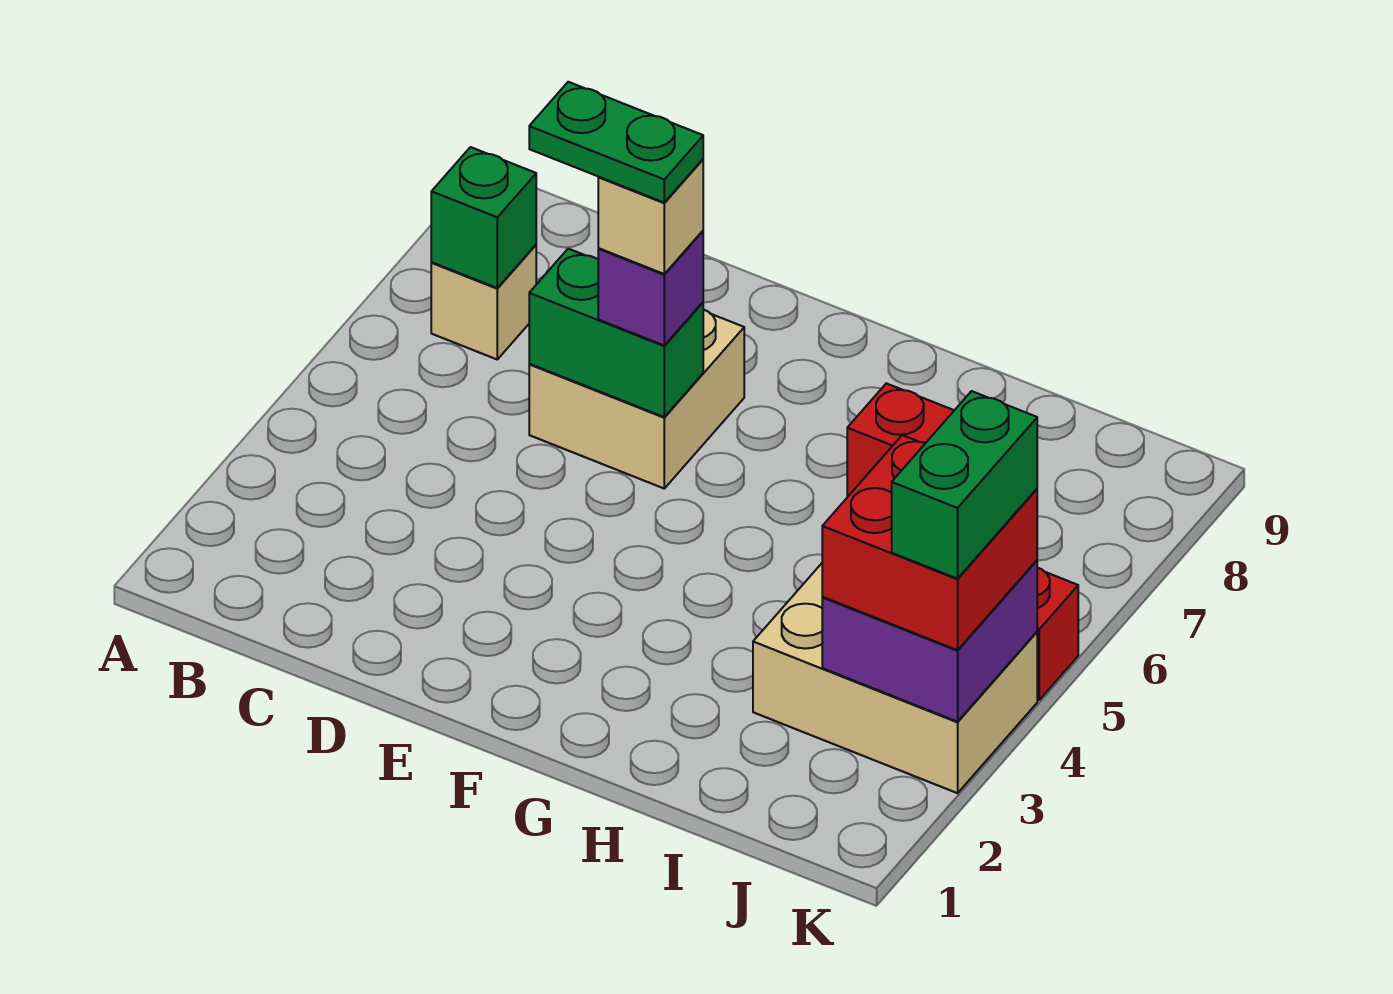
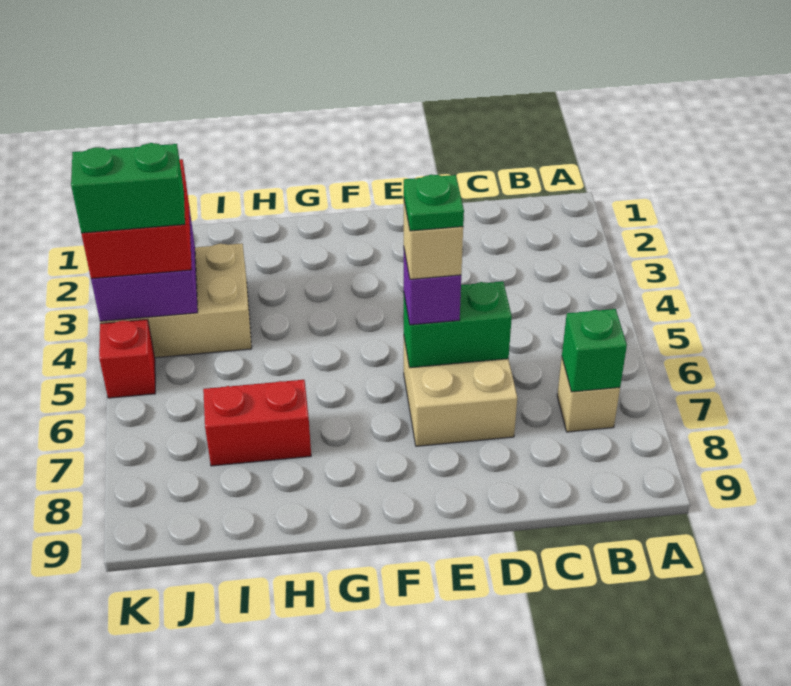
green plate D6:E6 level 5 -> green plate E6 level 5
green brick K3:K4 level 4 -> green brick J4:K4 level 4

